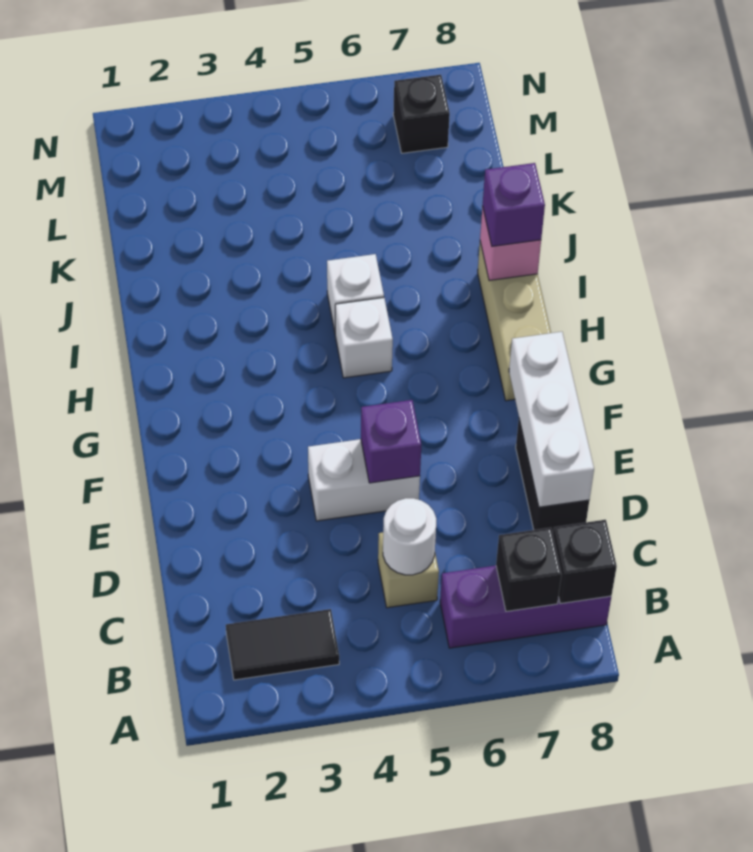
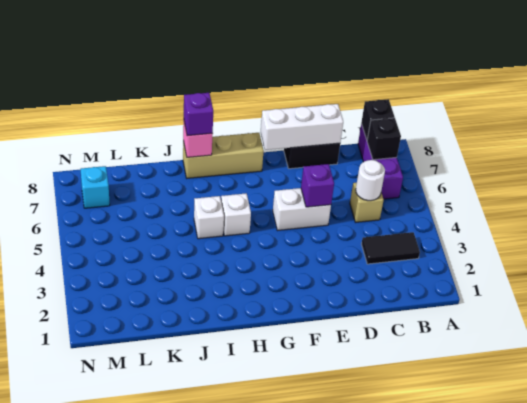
black tile B2:B3 level 1 -> black tile B3:C3 level 1
white brick E4:E5 level 1 -> white brick E5:F5 level 1
black brick M7 level 1 -> cyan brick M7 level 1

